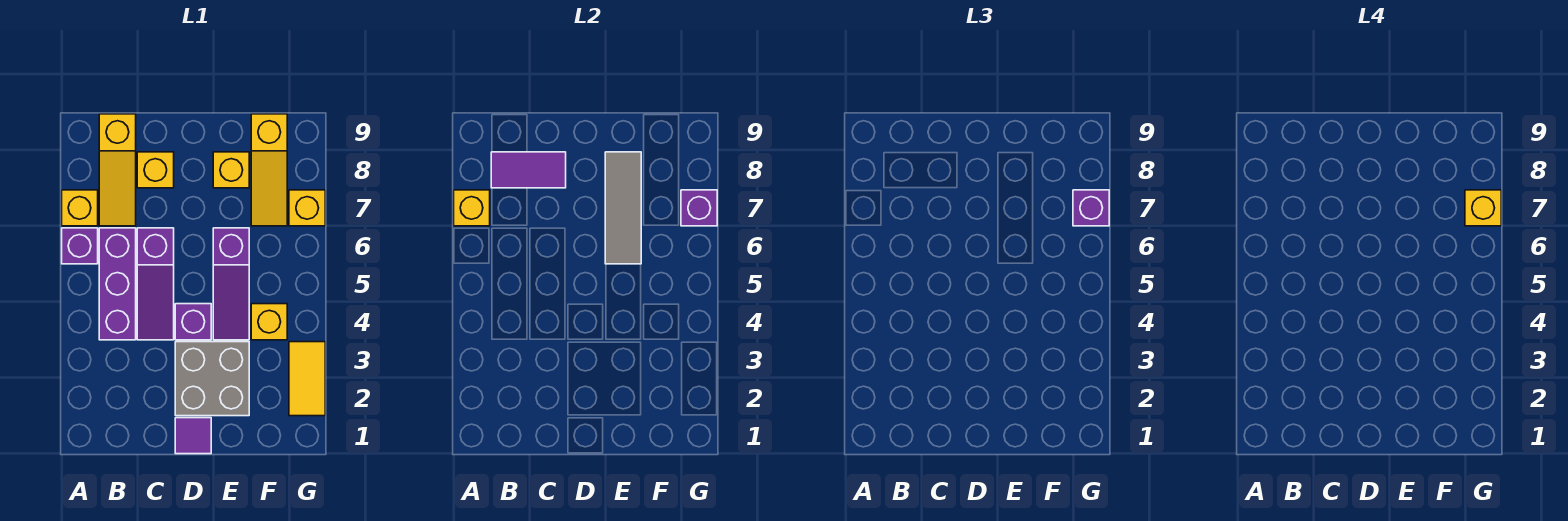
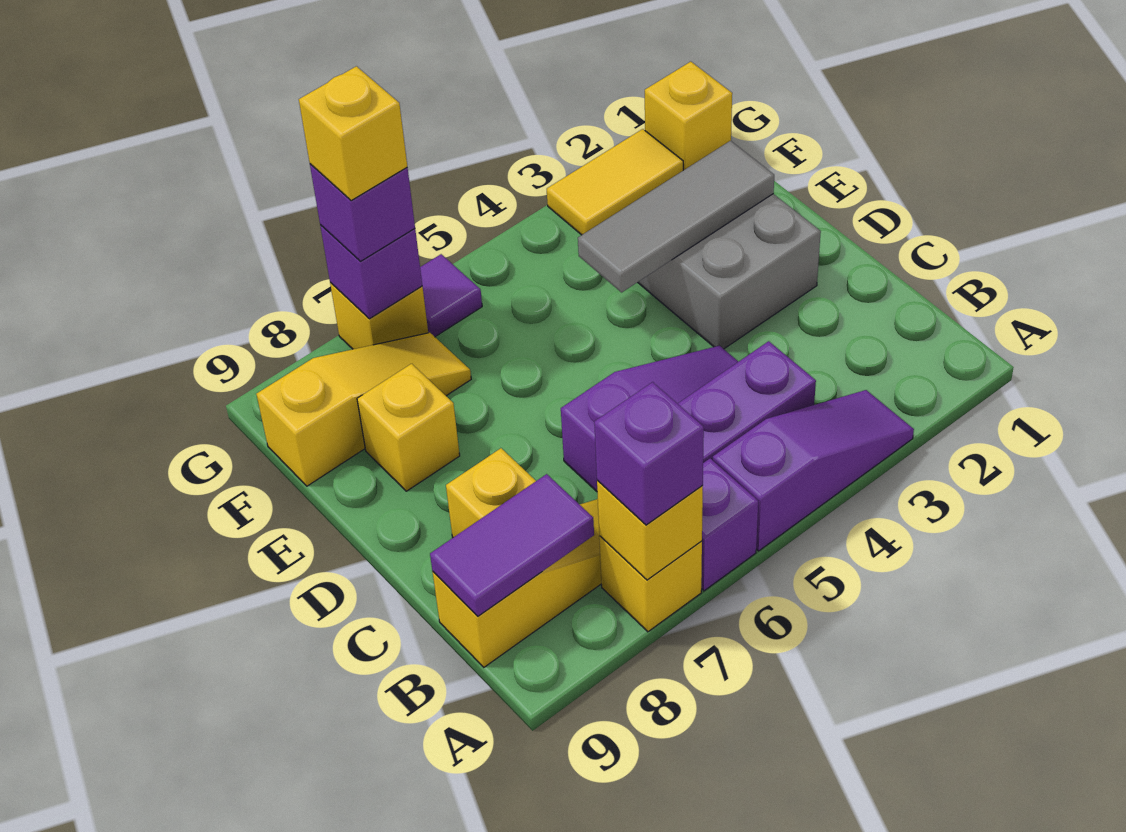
purple tile B8:C8 level 2 -> purple tile B8:B9 level 2
purple tile D1 level 1 -> purple tile G6 level 1
purple brick D4 level 1 -> purple brick A7 level 3
purple slope E4:E6 level 1 top 6 -> purple slope A3:A5 level 1 top 5
grey tile E6:E8 level 2 -> grey tile E2:E4 level 2
yellow brick F4 level 1 -> yellow brick G1 level 1

